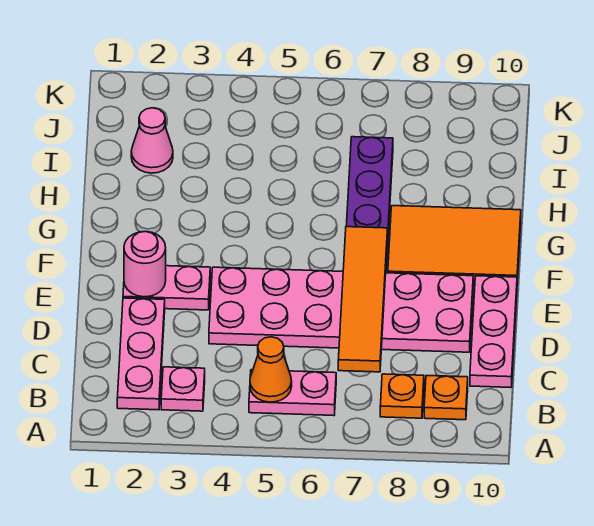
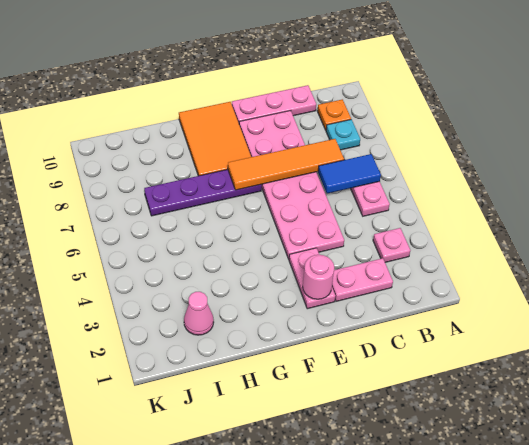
pink plate B2:D2 level 1 -> pink plate C2:D2 level 1
orange cone B5 level 2 -> none
none -> blue tile B6:C6 level 2
orange plate B8 level 1 -> cyan plate B8 level 1

